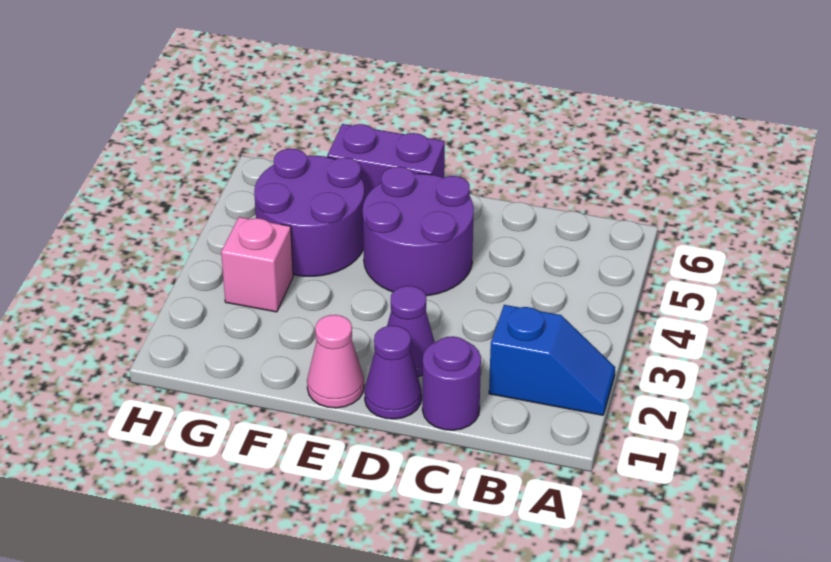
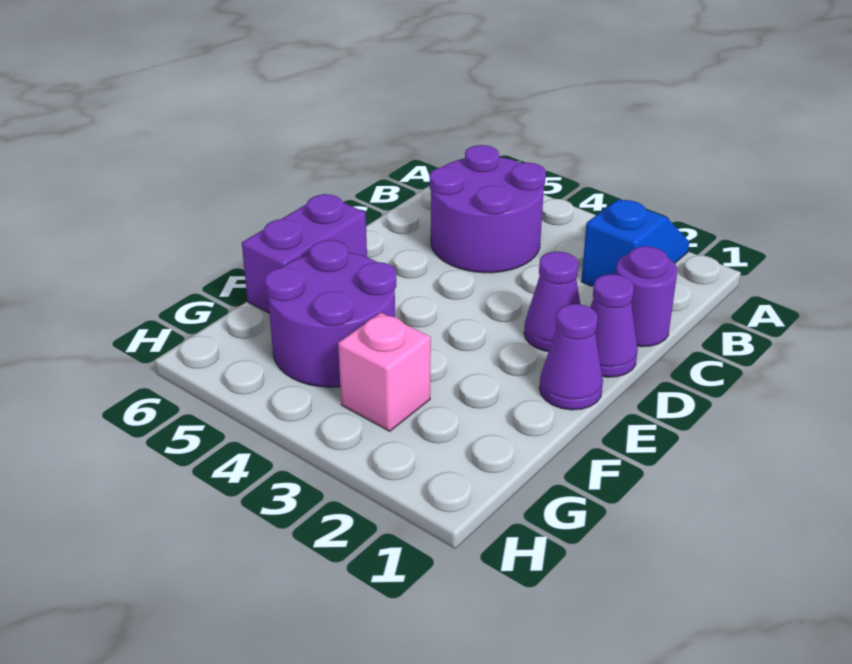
purple round brick D4:E5 level 1 -> purple round brick B4:C5 level 1
pink cone E1 level 1 -> purple cone E1 level 1

